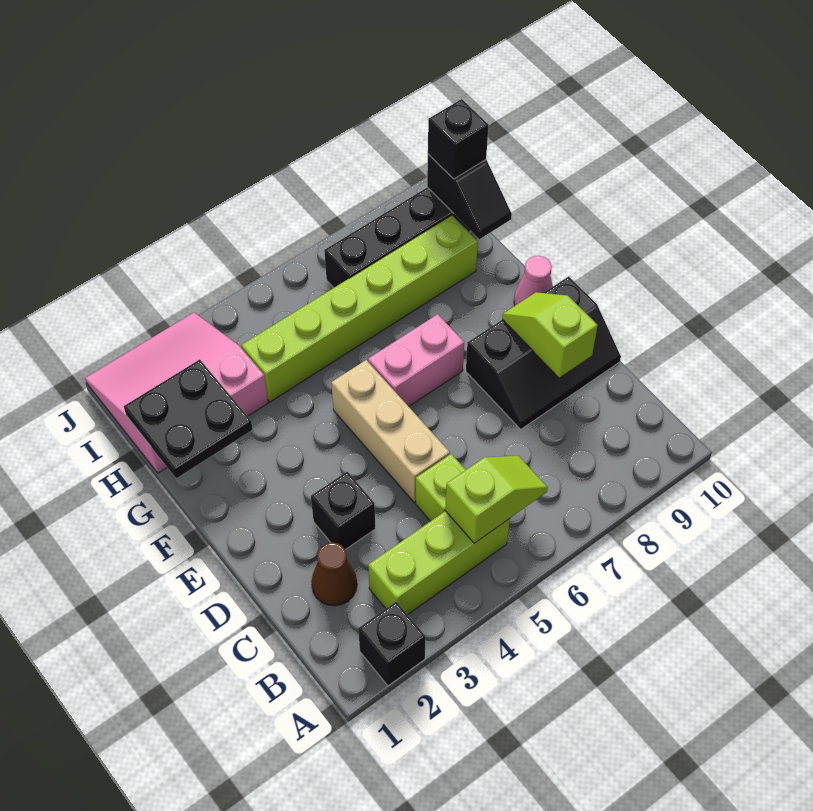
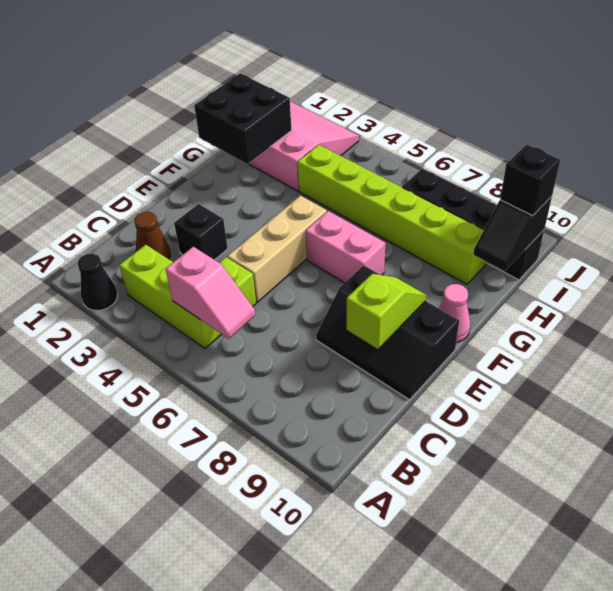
black brick A2 level 1 -> black cone A2 level 1
lime slope B5:B6 level 2 top 5 -> pink slope B5:B6 level 2 top 5
black plate G1:H2 level 2 -> black brick G1:H2 level 2

